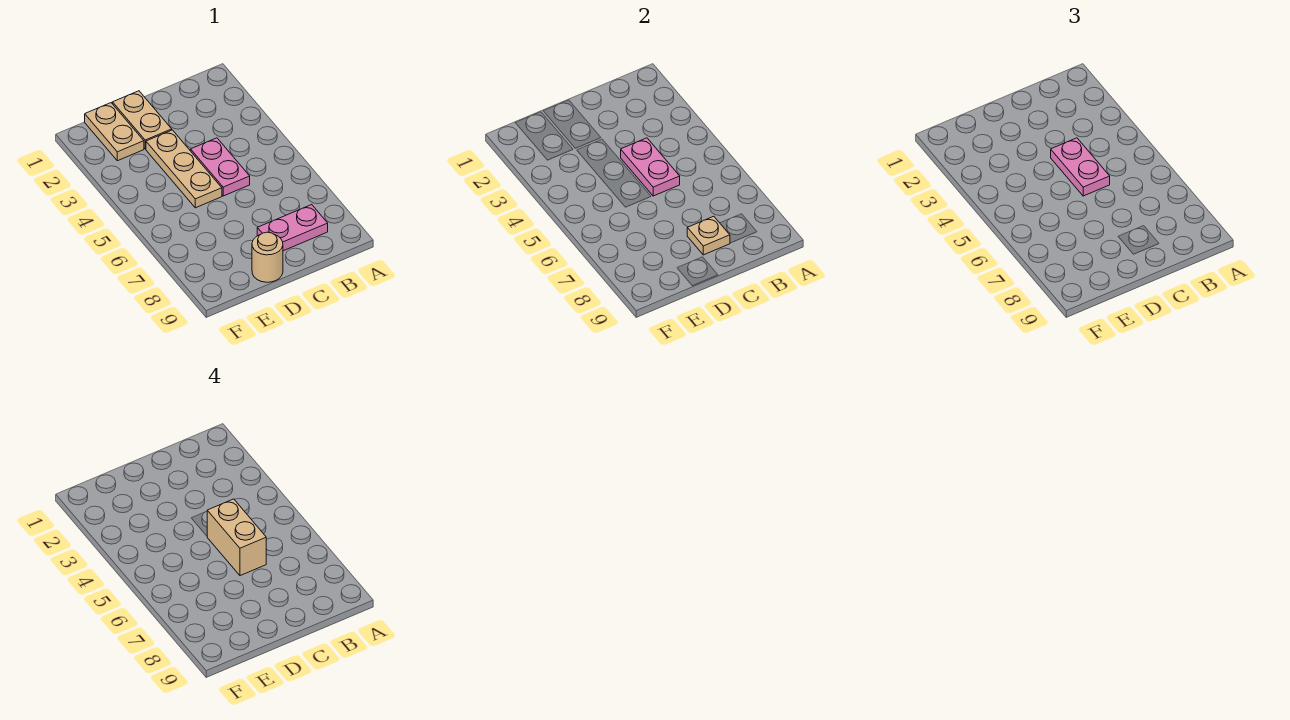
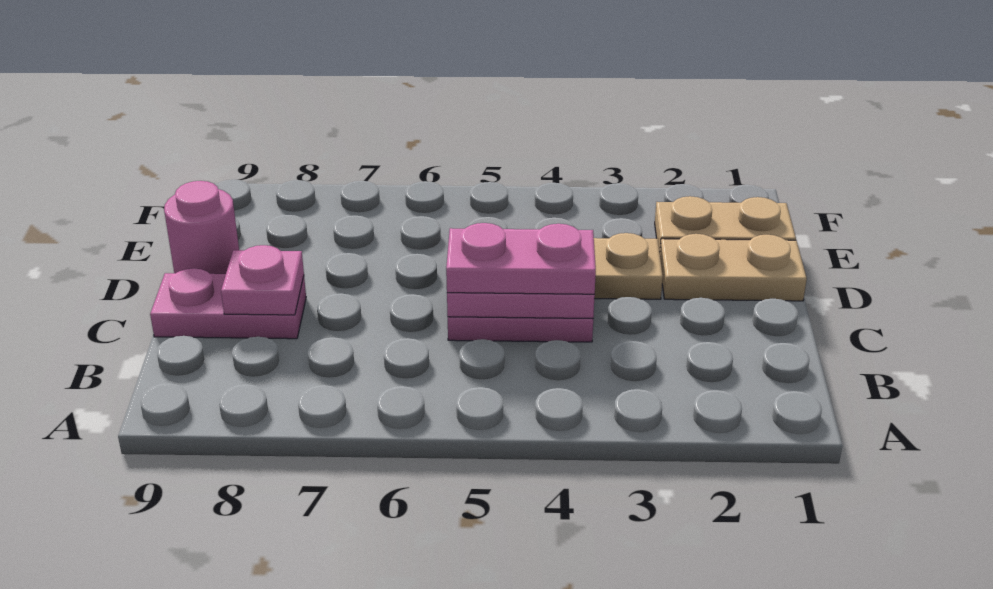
pink plate B8:C8 level 1 -> pink plate C8:C9 level 1
tan brick C5:C6 level 4 -> none
tan plate C8 level 2 -> pink plate C8 level 2
tan round brick D9 level 1 -> pink round brick D9 level 1

